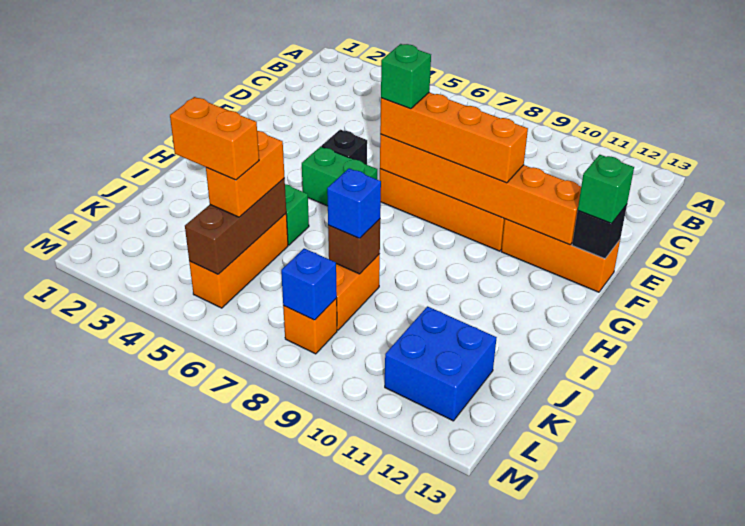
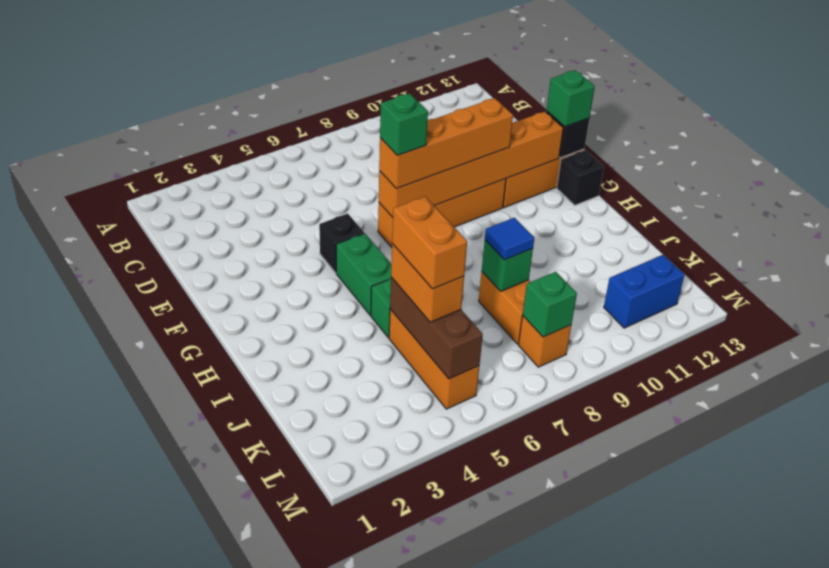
green brick G5:G6 level 1 -> green brick G5:H5 level 1
none -> black brick G13 level 1
brown brick J8 level 2 -> green brick J8 level 2
blue brick J8 level 3 -> blue tile J8 level 3
orange brick K4:K5 level 4 -> orange brick J5:K5 level 4
blue brick K11:L12 level 1 -> blue brick L11:L12 level 1
blue brick L8 level 2 -> green brick L8 level 2

